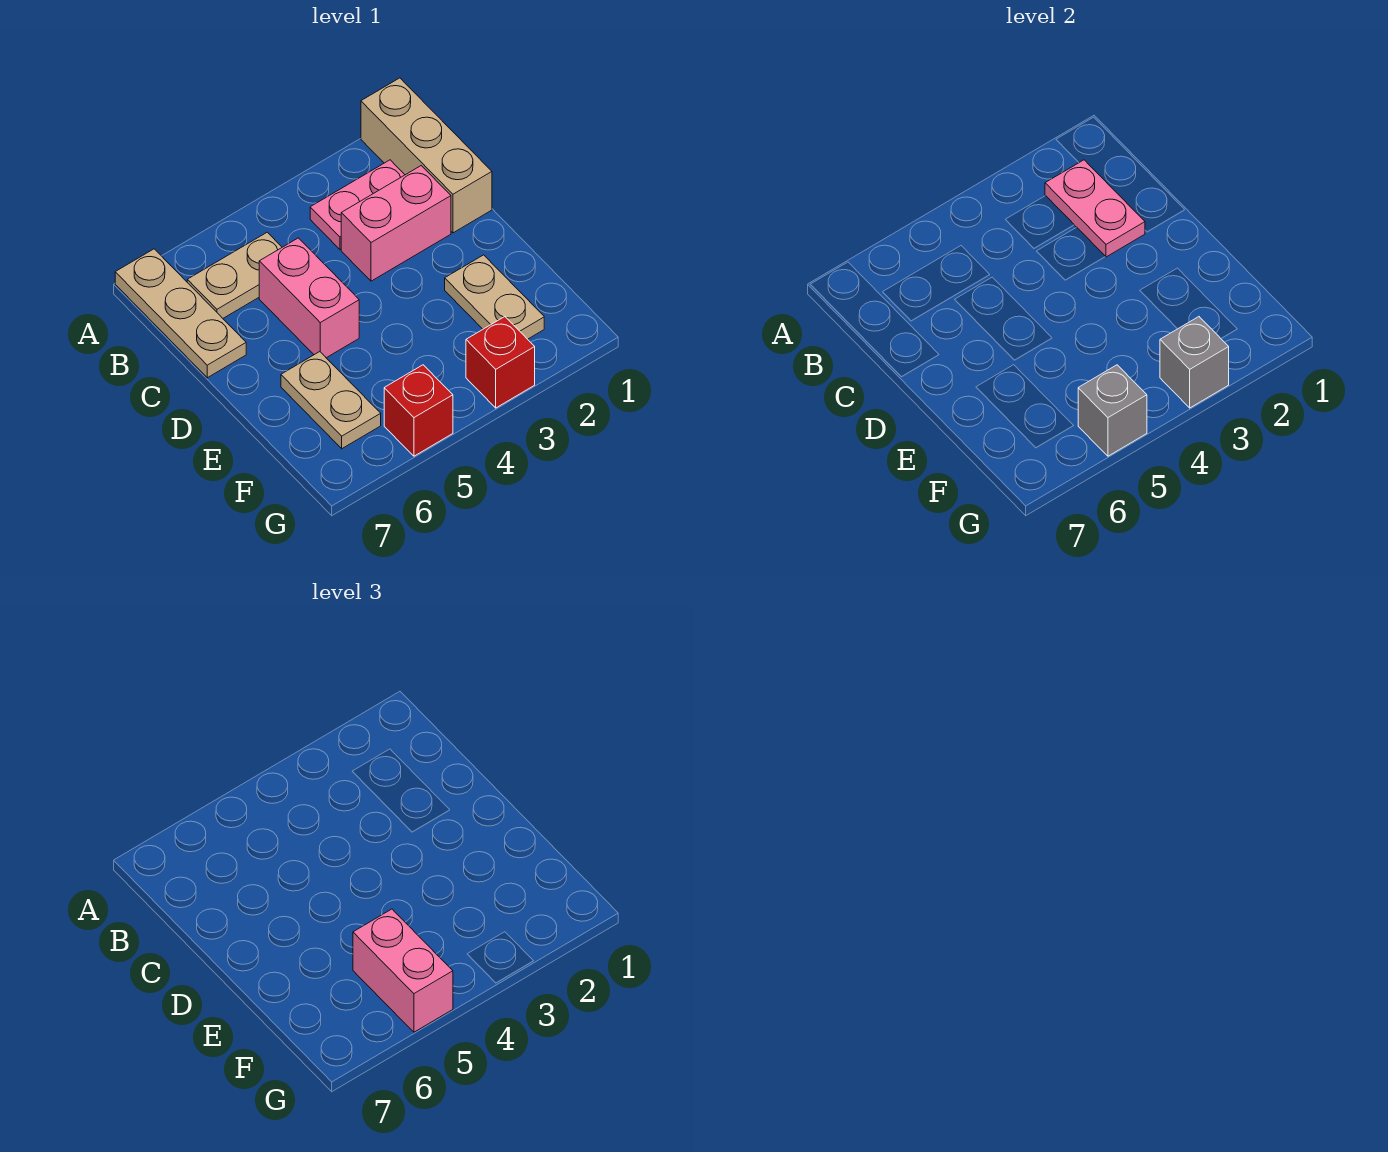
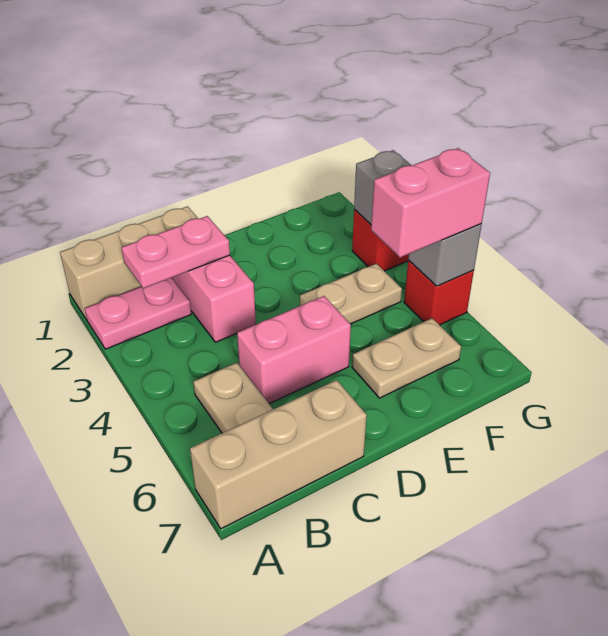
tan plate A7:C7 level 1 -> tan brick A7:C7 level 1
pink plate B2:B3 level 1 -> pink plate A2:B2 level 1
tan plate E2:F2 level 1 -> tan plate E4:F4 level 1

